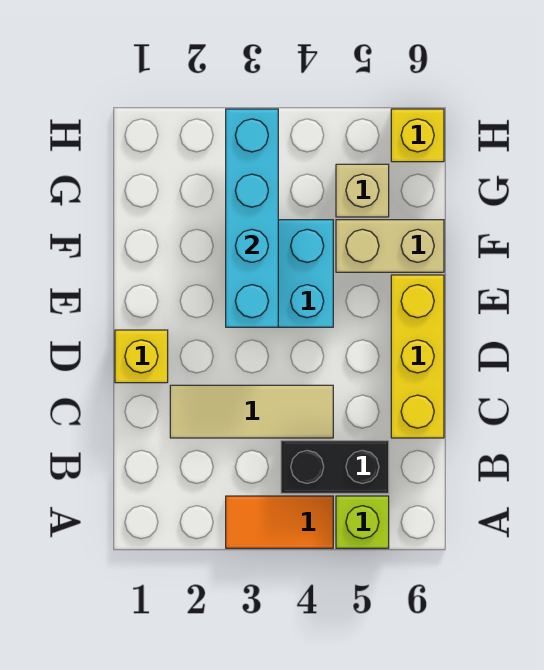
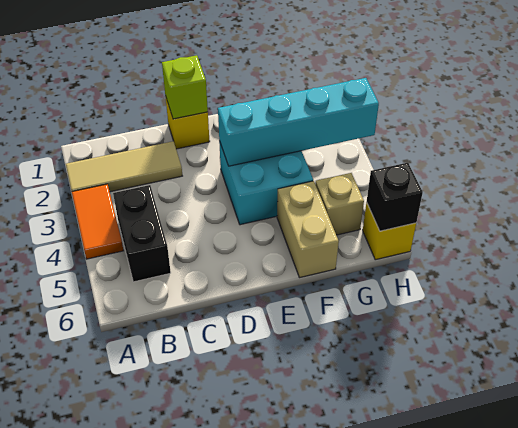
lime brick A5 level 1 -> lime brick D1 level 2
tan tile C2:C4 level 1 -> tan tile A2:C2 level 1
yellow brick C6:E6 level 1 -> none
none -> black brick H6 level 2

